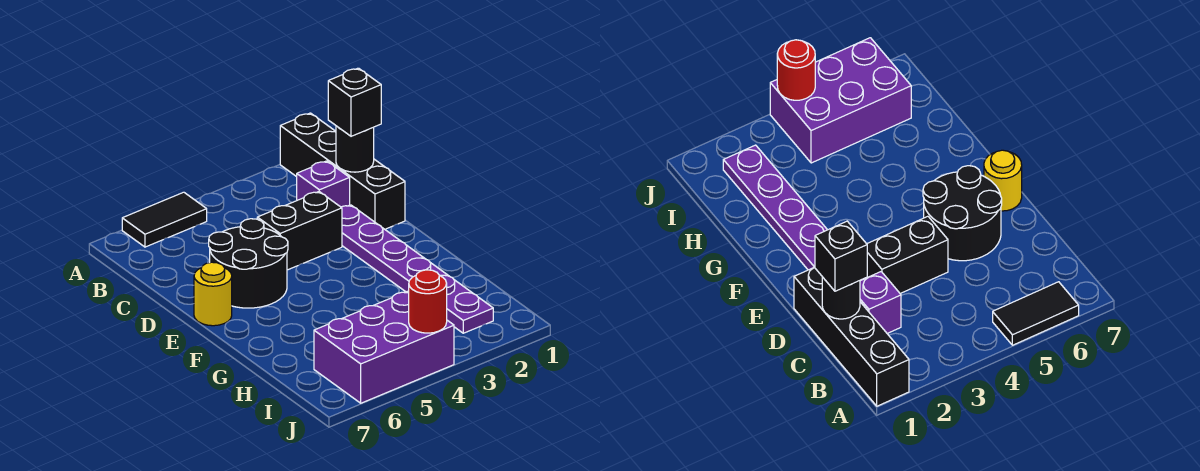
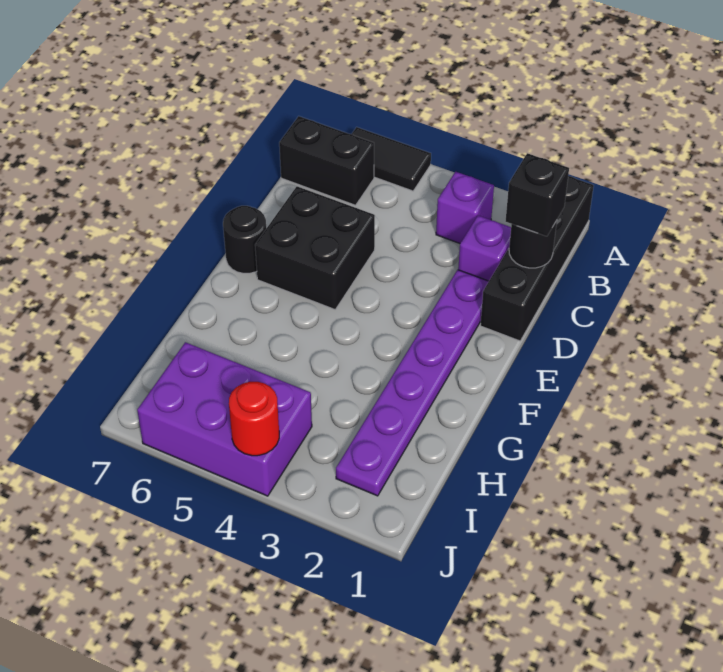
none -> purple brick B3 level 1
black brick D3:D4 level 1 -> black brick B6:B7 level 1
black round brick D5:E6 level 1 -> black brick D5:E6 level 1
yellow round brick E7 level 1 -> black round brick E7 level 1

